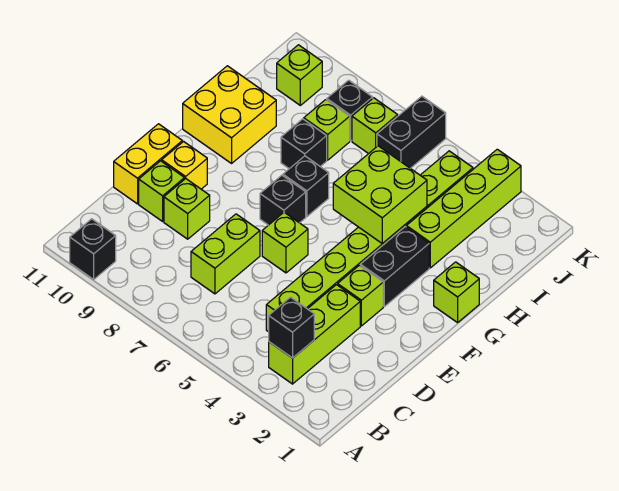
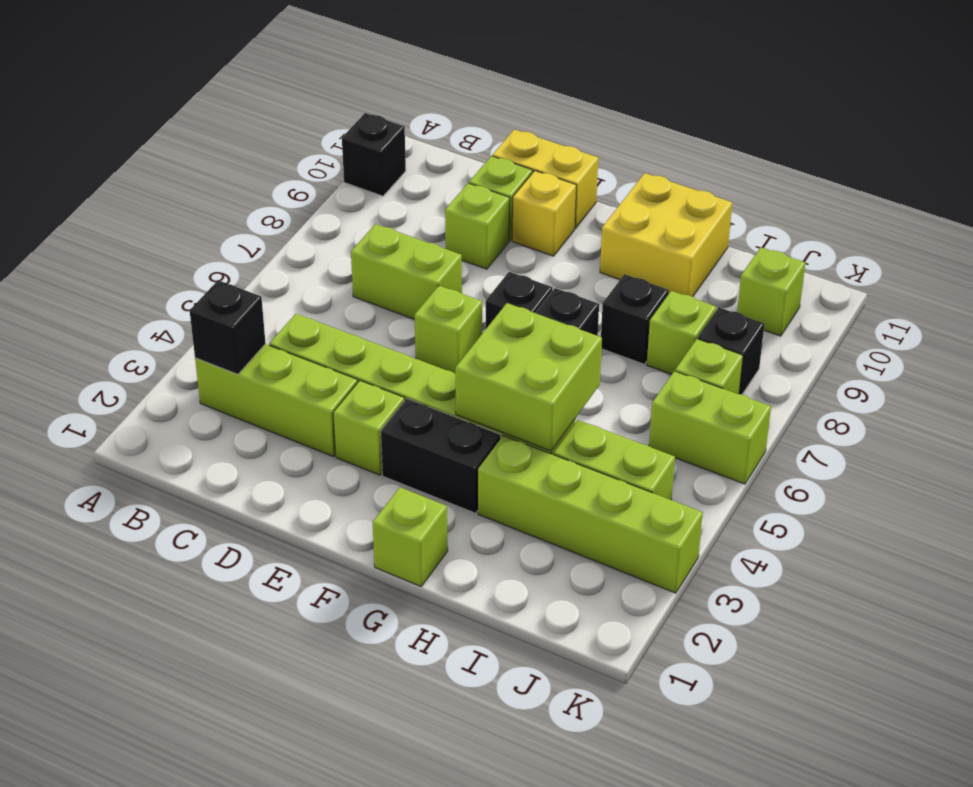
black brick J6:K6 level 1 -> lime brick J6:K6 level 1

